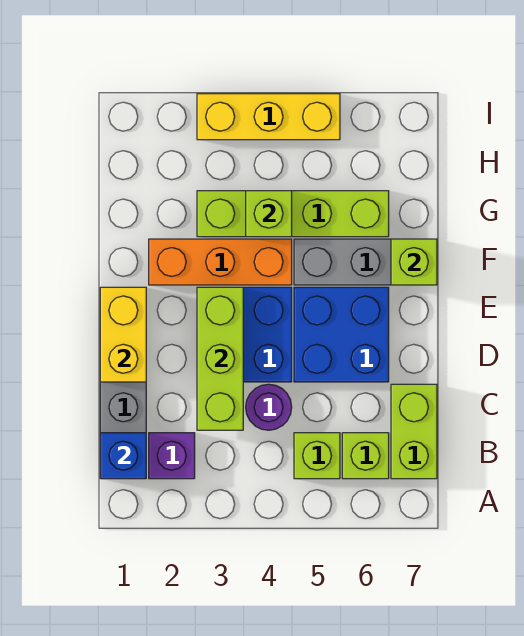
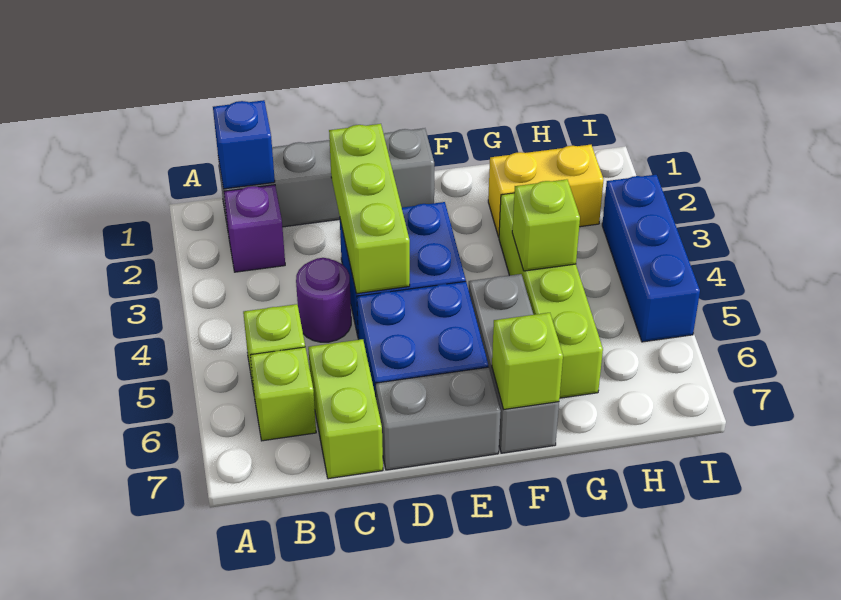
lime brick B7:C7 level 1 -> lime brick C6:C7 level 1
lime brick C3:E3 level 2 -> lime brick D2:D4 level 2
yellow brick D1:E1 level 2 -> yellow brick G2:H2 level 1
none -> grey brick D7:E7 level 1
orange brick F2:F4 level 1 -> none
yellow brick I3:I5 level 1 -> blue brick I3:I5 level 1

